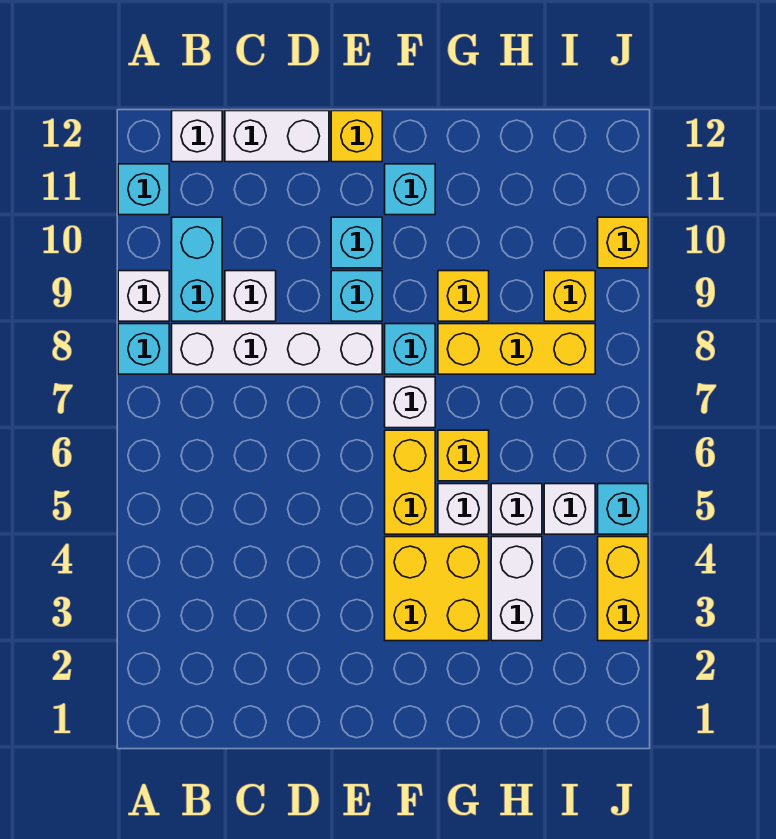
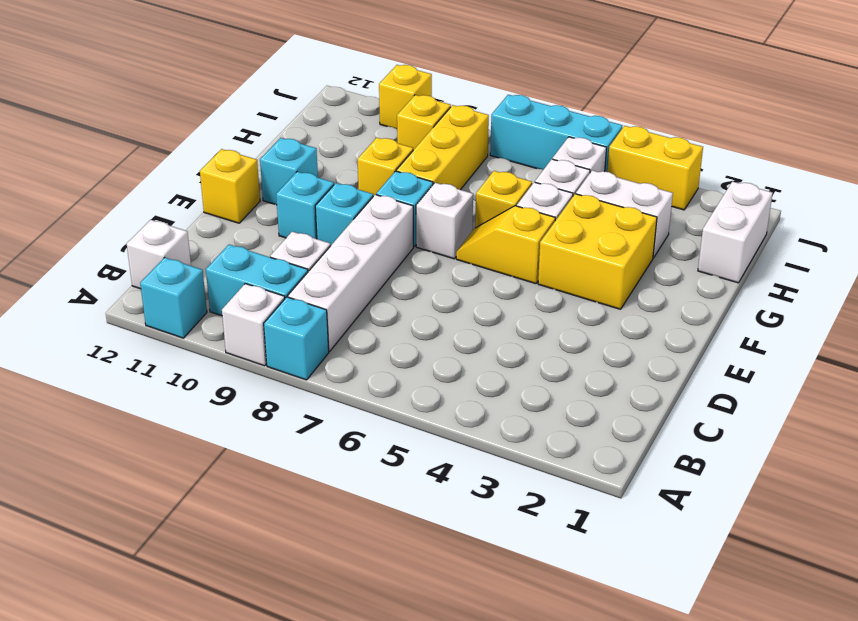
white brick C12:D12 level 1 -> white brick H1:I1 level 1
yellow brick F5:F6 level 1 -> yellow slope F5:F6 level 1 top 5
cyan brick J5 level 1 -> cyan brick J5:J7 level 1

